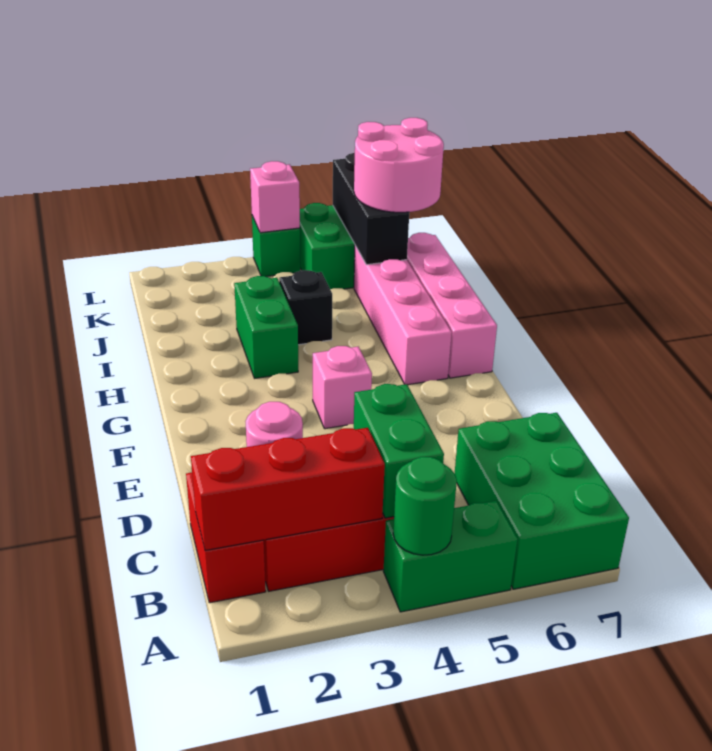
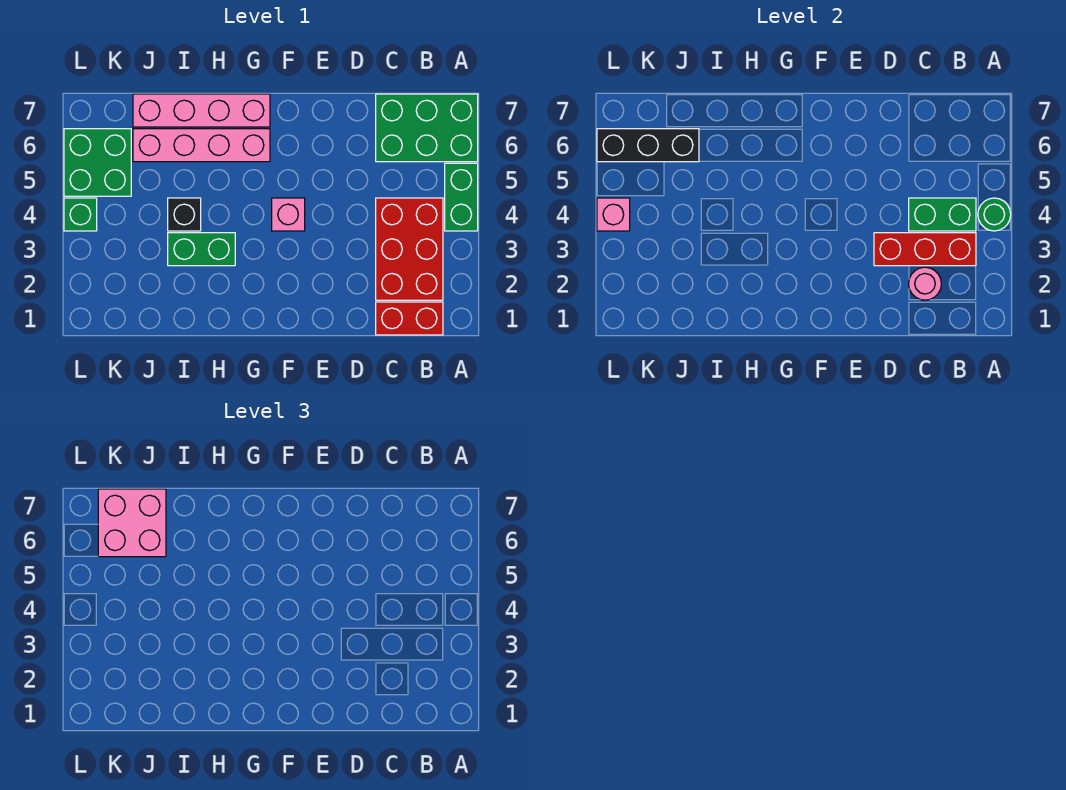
red brick B1:B3 level 2 -> red brick B3:D3 level 2
pink round brick J6:K7 level 3 -> pink brick J6:K7 level 3

